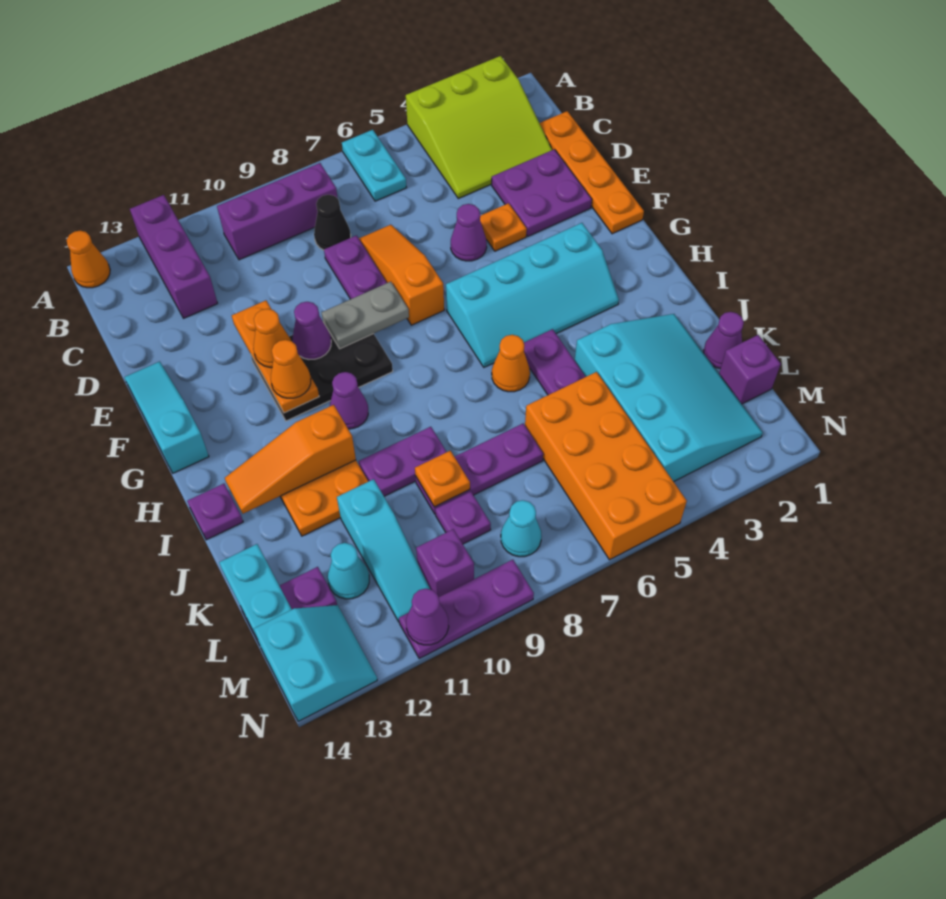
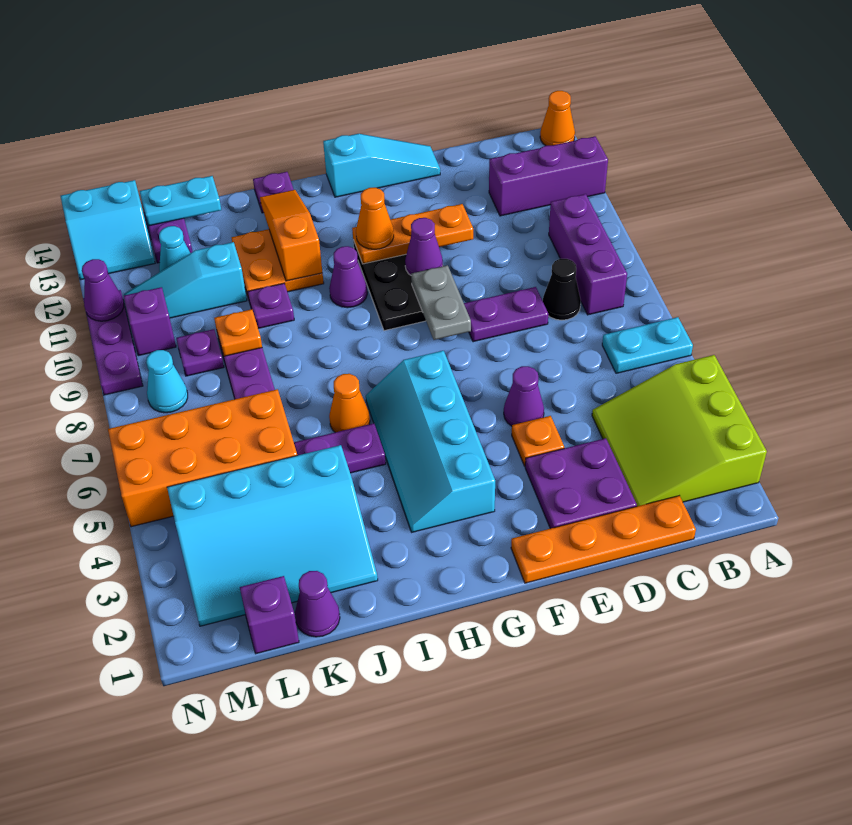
orange slope D7:F7 level 1 top F -> none
orange cone F11 level 3 -> none
purple plate J9:J10 level 1 -> purple plate J10 level 1

